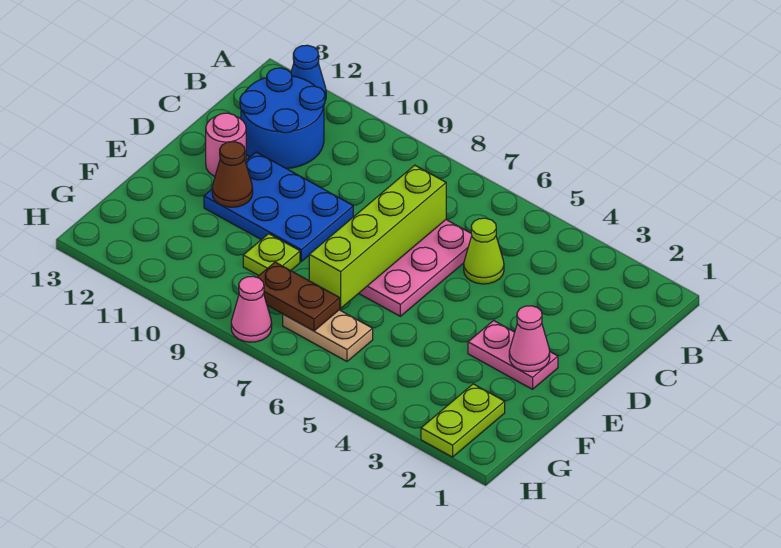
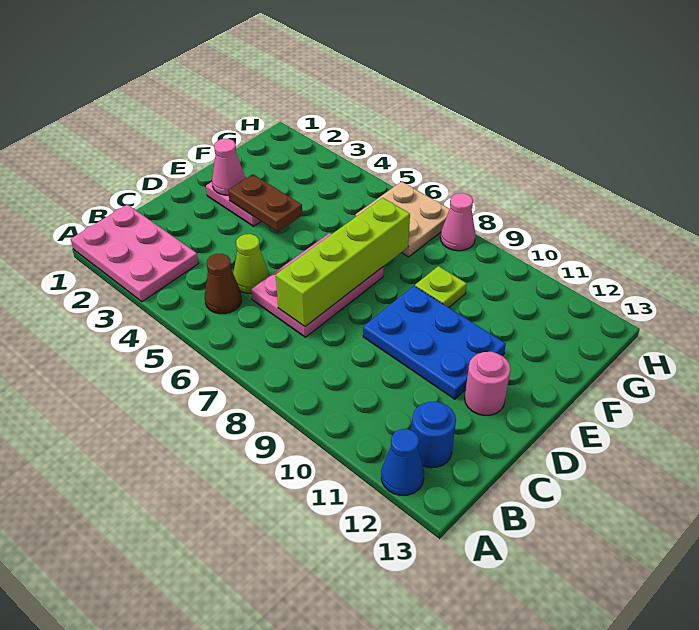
none -> pink plate A1:B3 level 1
blue round brick B11:C12 level 1 -> blue round brick B12 level 1
brown cone E11 level 2 -> brown cone B5 level 1
lime plate G2:H2 level 1 -> none
tan plate G6:G7 level 1 -> tan plate G6:H7 level 1
brown plate G7:G8 level 2 -> brown plate E3:E4 level 2

